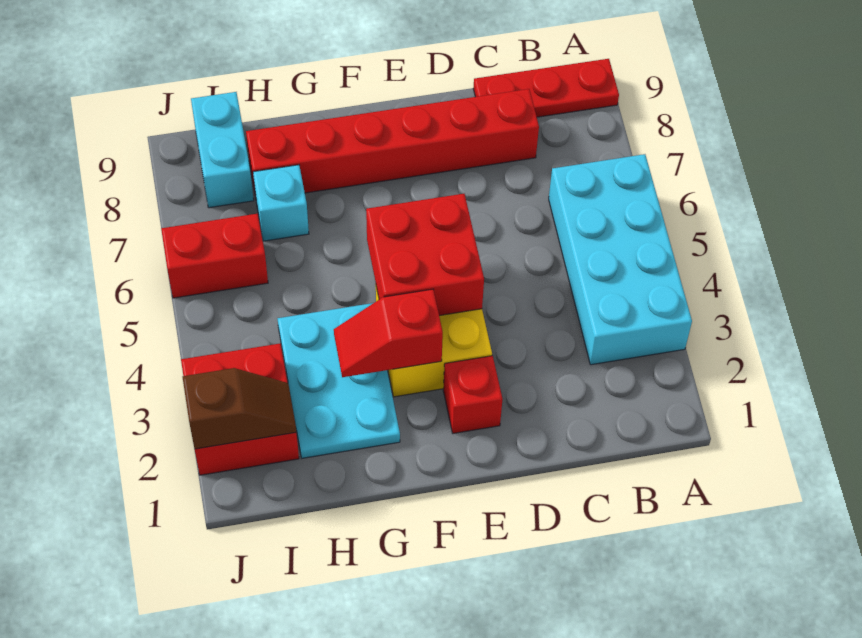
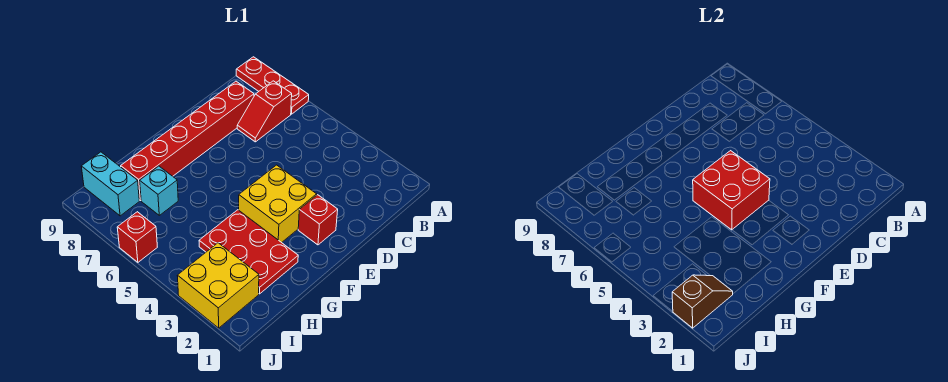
cyan brick A3:B6 level 1 -> none
red plate A9:C9 level 1 -> red plate A7:A9 level 1
red slope F3:G3 level 2 top F -> red slope B7:C7 level 1 top B
cyan plate G2:H4 level 1 -> red plate G2:H4 level 1
red brick I2:J3 level 1 -> yellow brick I2:J3 level 1
red brick I6:J6 level 1 -> red brick J6 level 1

